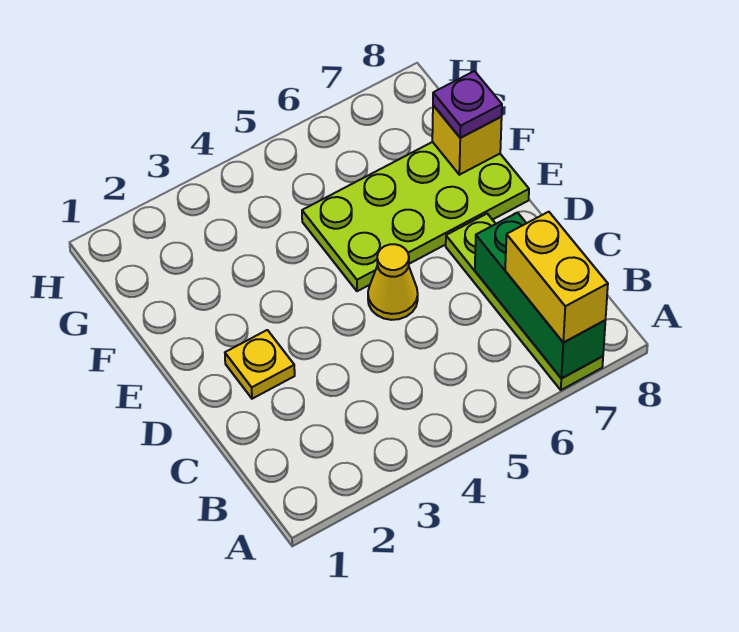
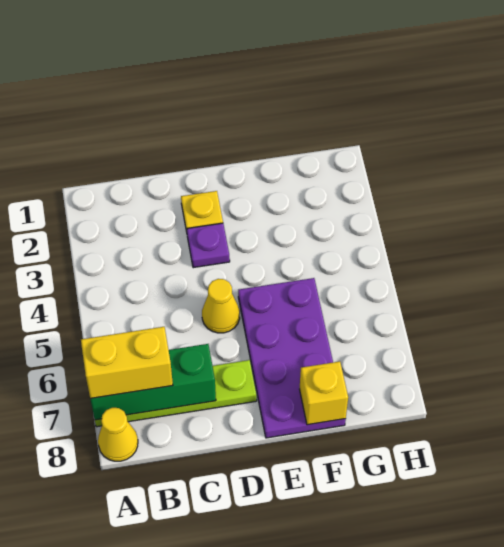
none -> yellow cone A8 level 1
lime plate E5:F8 level 1 -> purple plate E5:F8 level 1
purple plate F8 level 3 -> purple plate D3 level 1

